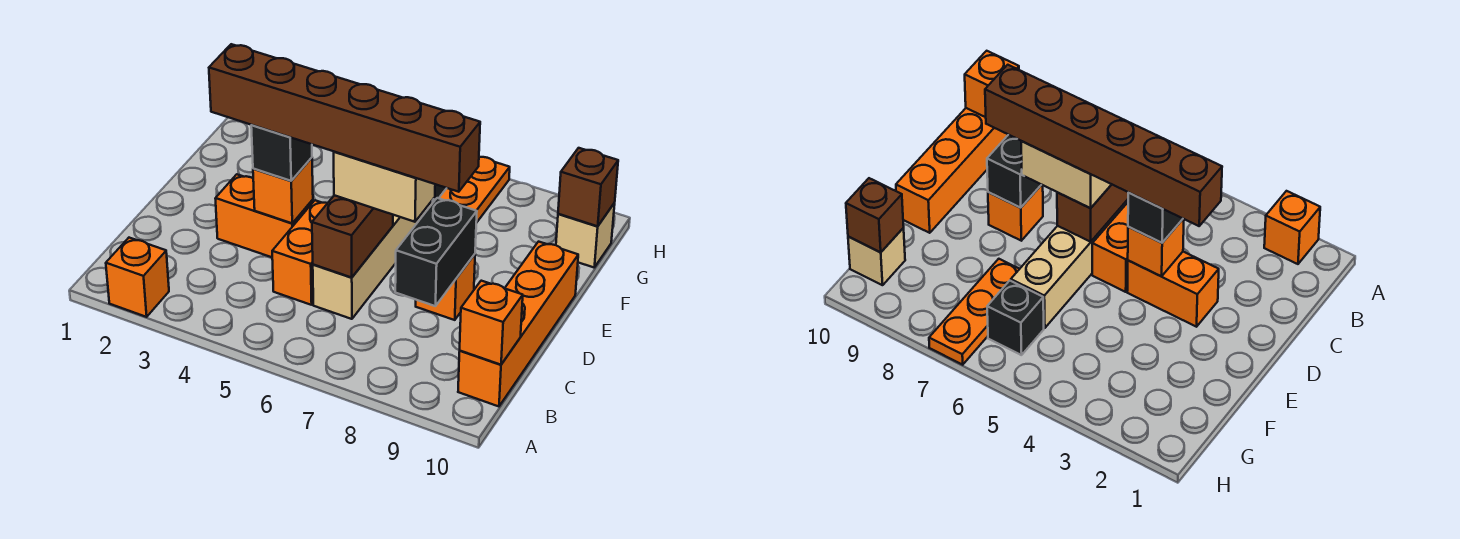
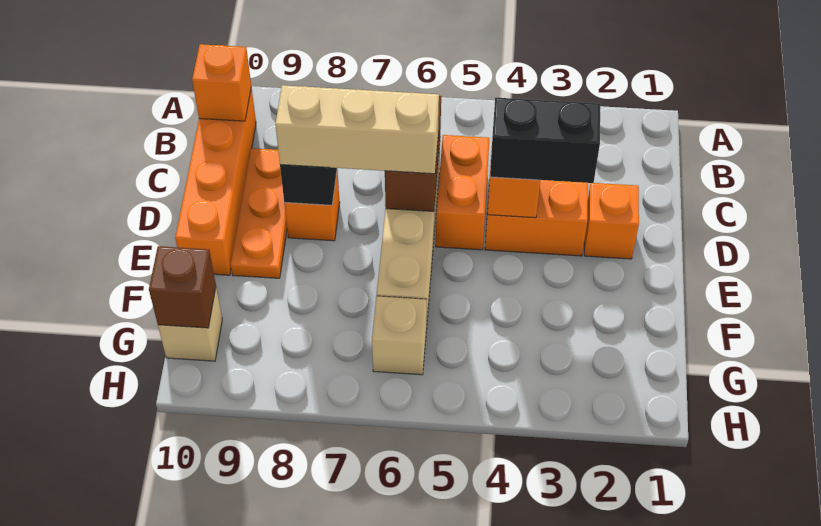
orange brick A2 level 1 -> orange brick D2 level 1
brown brick D3:D8 level 4 -> none
black brick D4 level 3 -> black brick D3:D4 level 3
tan brick D6:D7 level 3 -> tan brick D6:D8 level 3
orange plate F7:H7 level 1 -> orange plate C9:E9 level 1
black brick G6 level 1 -> tan brick G6 level 1

